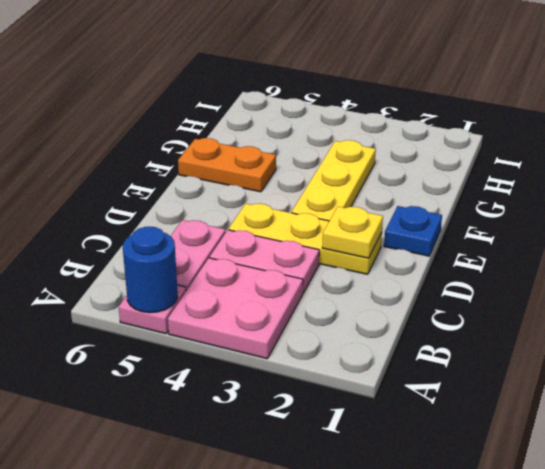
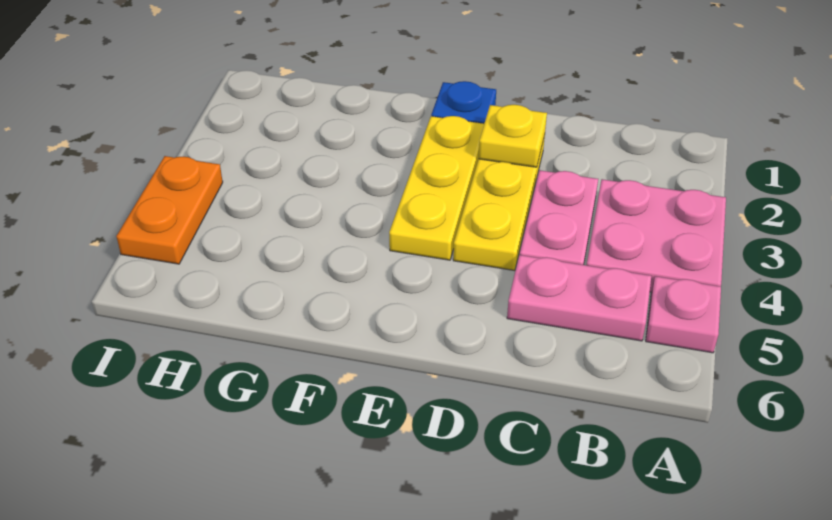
blue round brick A5 level 2 -> none
yellow plate E3:G3 level 1 -> yellow plate E2:E4 level 1
orange plate F5:F6 level 1 -> orange plate I4:I5 level 1

